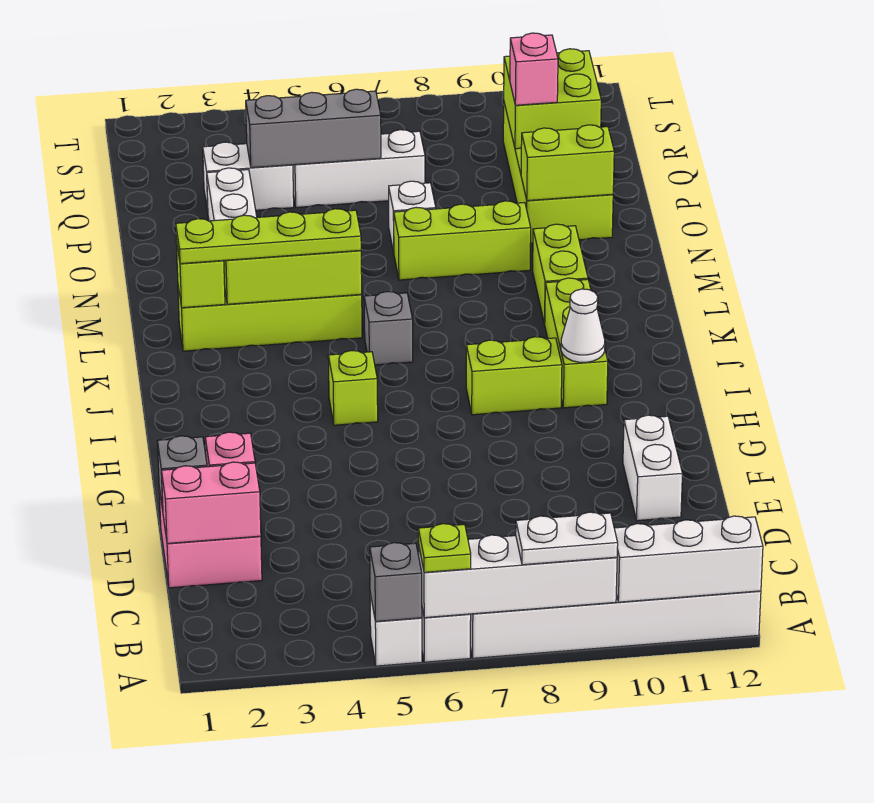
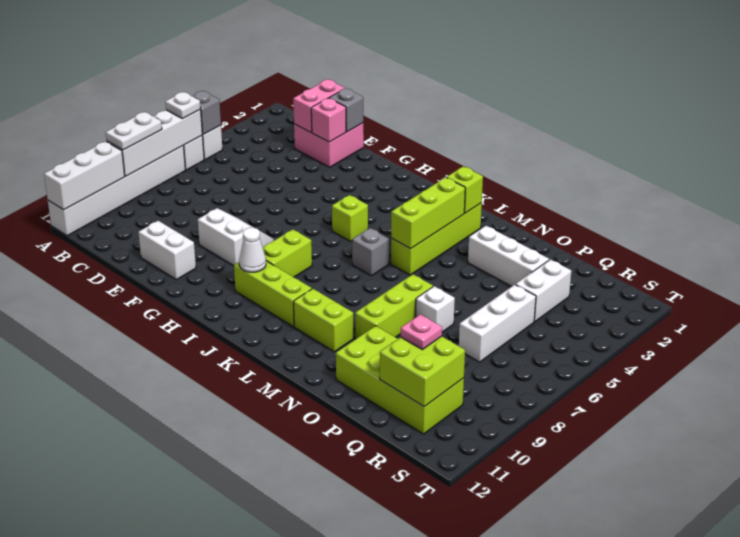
lime plate A6 level 3 -> white plate A6 level 3
none -> white slope F8:G9 level 1 top 9
lime plate L2:L5 level 3 -> none
lime brick O10:O11 level 2 -> none
grey brick Q4:Q6 level 2 -> none
pink brick Q10 level 3 -> pink plate Q10 level 3

